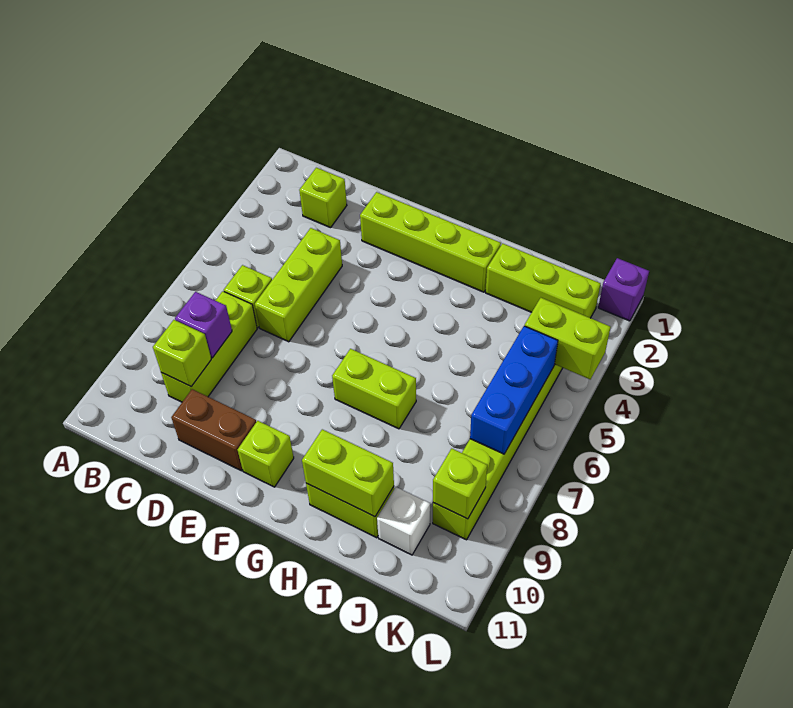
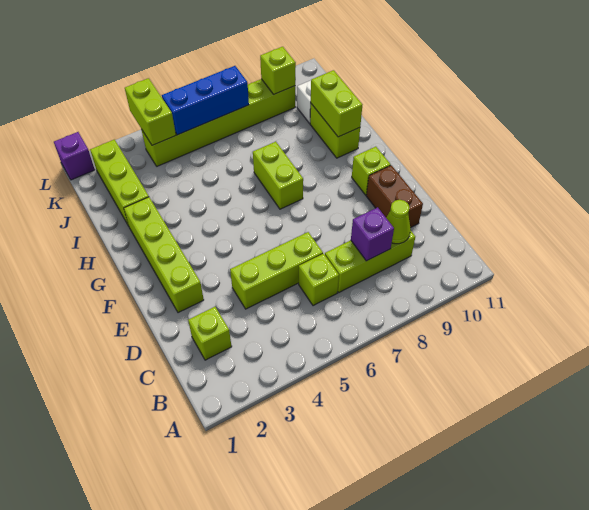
lime brick C9 level 2 -> lime cone C9 level 2

